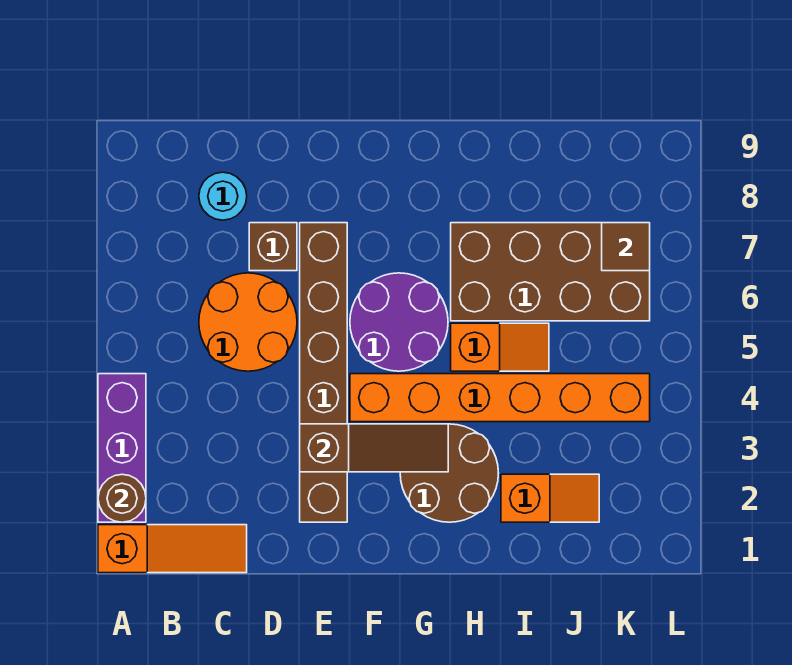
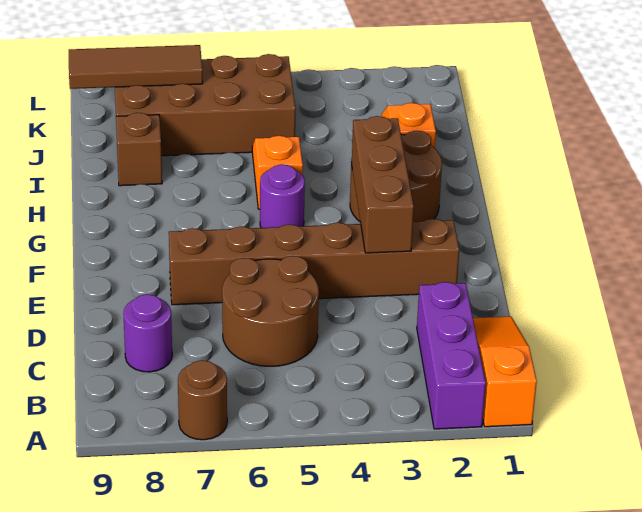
purple brick A2:A4 level 1 -> purple brick A2:C2 level 1
brown round brick A2 level 2 -> brown round brick A7 level 1
orange round brick C5:D6 level 1 -> brown round brick C5:D6 level 1
cyan round brick C8 level 1 -> purple round brick C8 level 1
brown brick D7 level 1 -> brown brick I8 level 1
brown slope E3:G3 level 2 top E -> brown brick E3:G3 level 2
orange brick F4:K4 level 1 -> none
purple round brick F5:G6 level 1 -> purple round brick G5 level 1
brown brick H6:K7 level 1 -> brown brick J5:K8 level 1
brown tile K7 level 2 -> brown tile K7:K9 level 2

